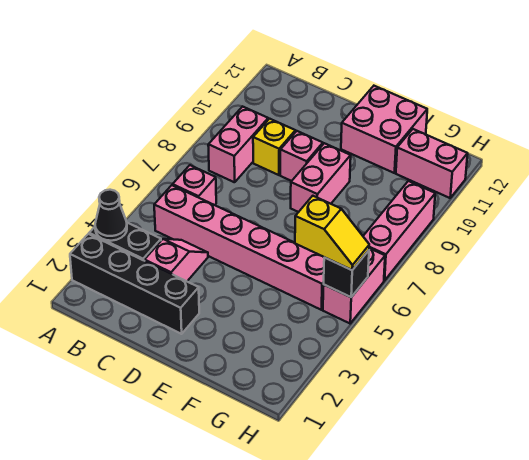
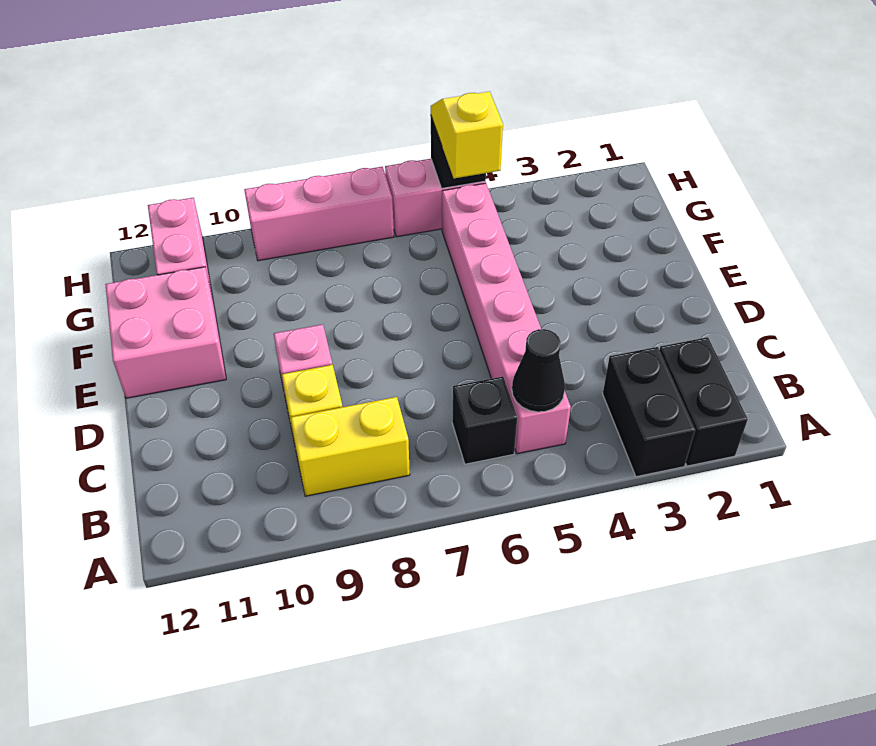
black brick A2:D2 level 1 -> black brick A2:B2 level 1
black cone A3 level 2 -> black cone B5 level 2
pink brick B6 level 1 -> black brick B6 level 1
pink brick B8:B9 level 1 -> yellow brick B8:B9 level 1
pink slope C3:C4 level 1 top 3 -> none
pink brick E8:E9 level 1 -> none

